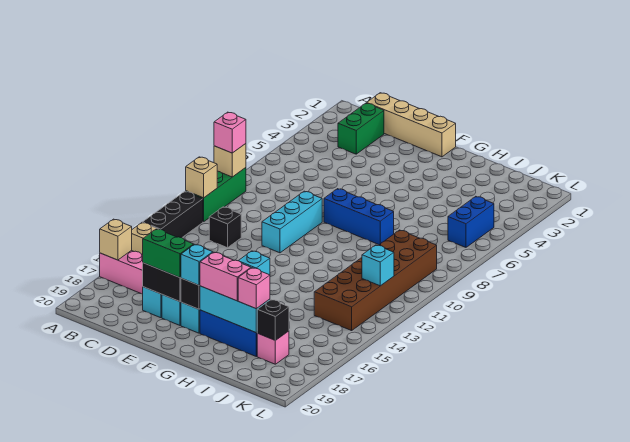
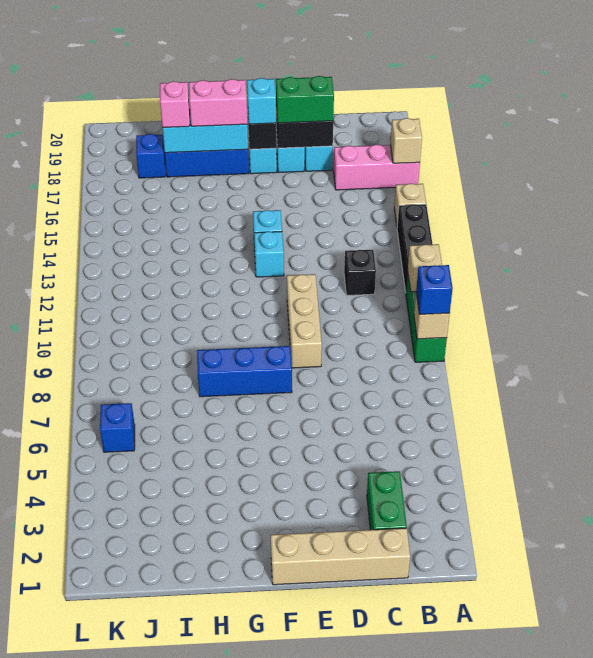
pink brick A9 level 3 -> blue brick A9 level 3
cyan brick E9:E11 level 1 -> tan brick E9:E11 level 1
brown brick J9:K14 level 1 -> none
pink brick J18 level 1 -> blue brick J18 level 1
black brick J18 level 2 -> none
blue brick K5:K6 level 1 -> blue brick K6 level 1
cyan brick K12 level 2 -> cyan brick F13 level 1

